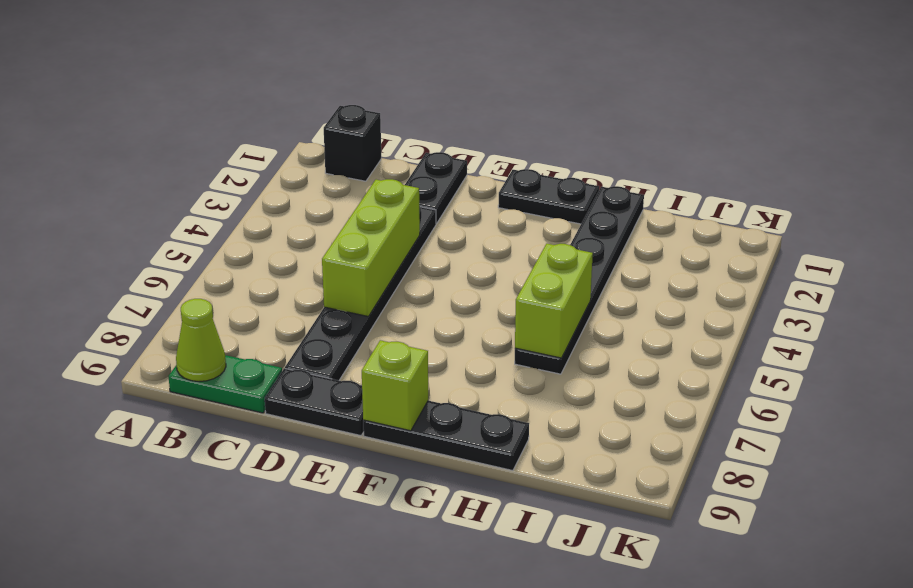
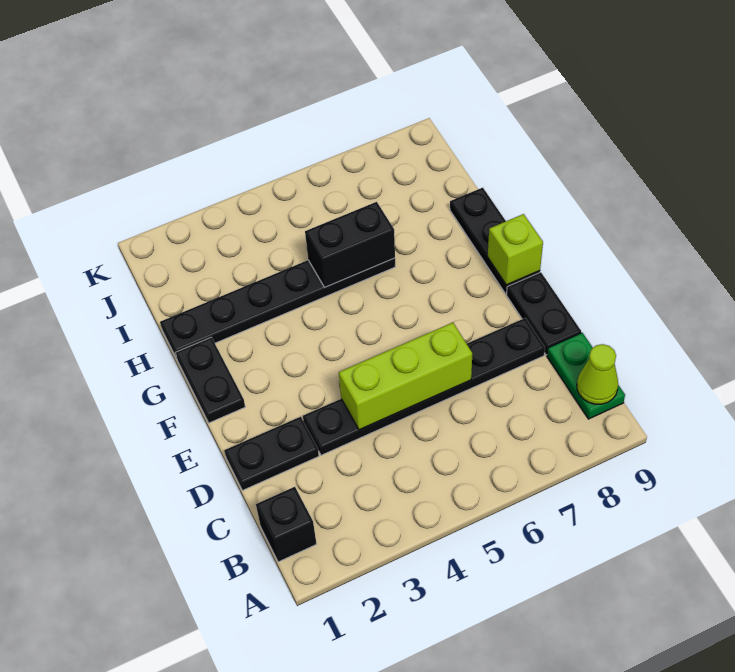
lime brick H5:H6 level 2 -> black brick H5:H6 level 2

